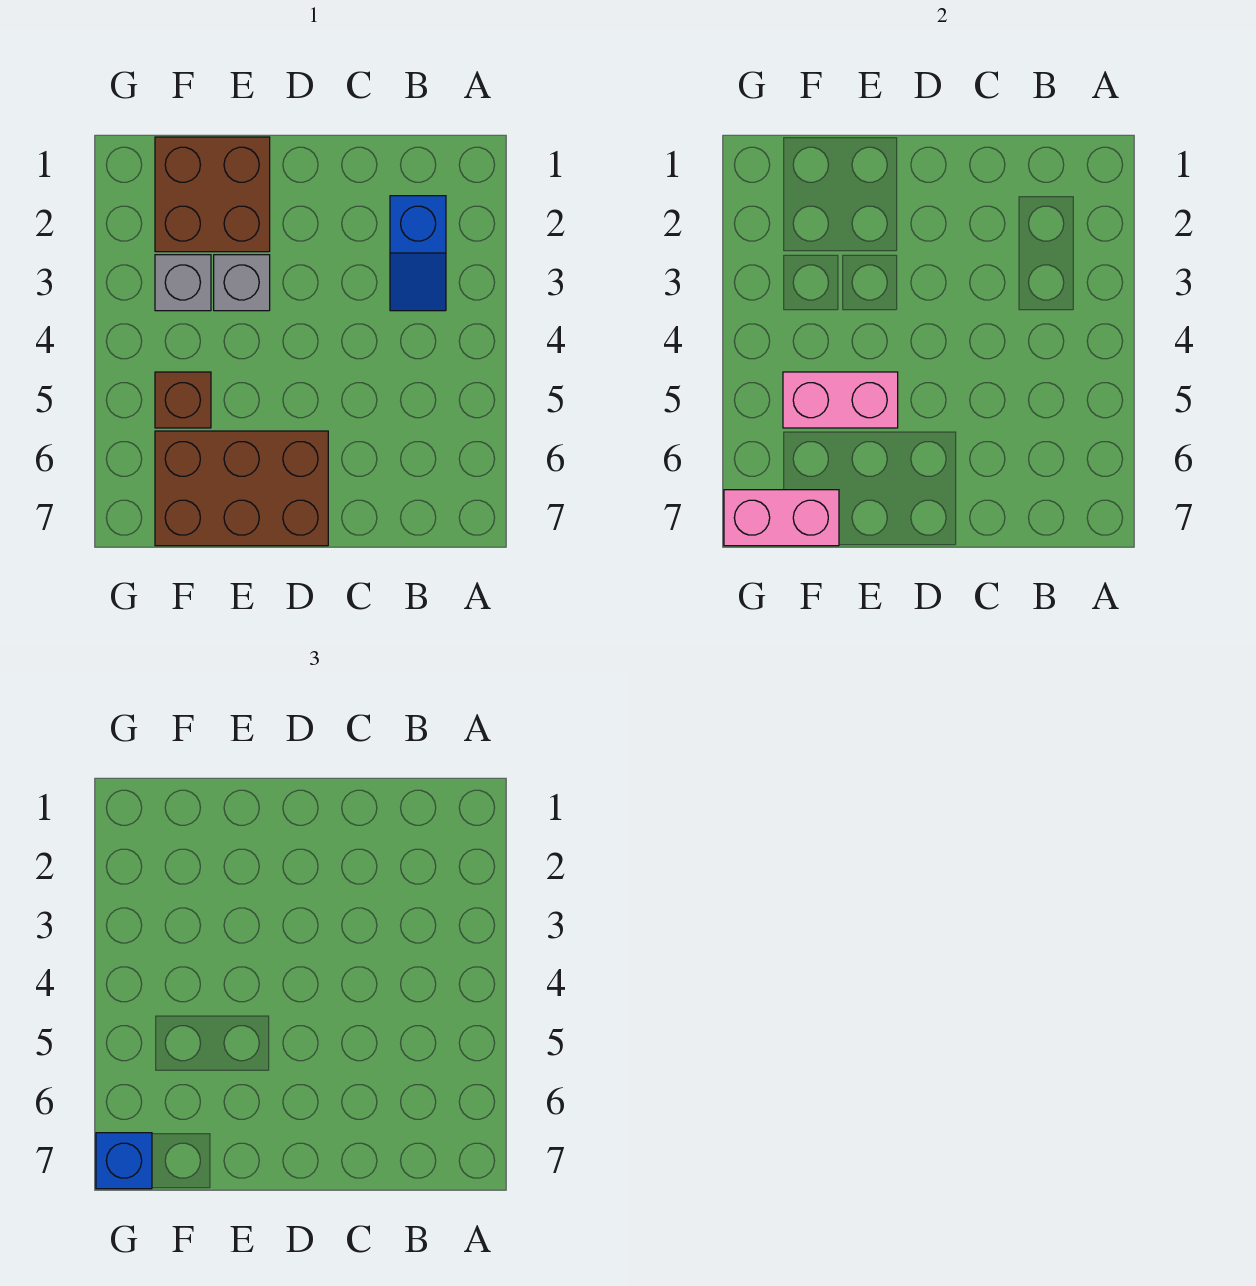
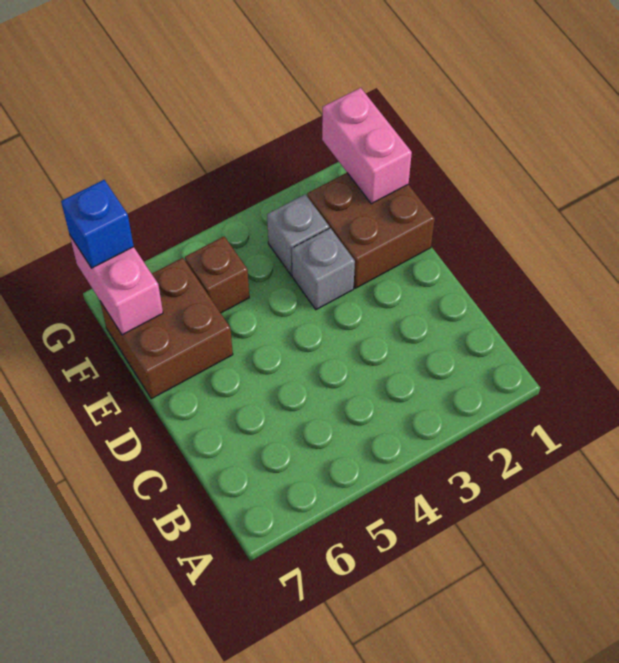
blue slope B2:B3 level 1 top 2 -> none
brown brick D6:F7 level 1 -> brown brick E6:F7 level 1
pink brick E5:F5 level 2 -> pink brick F1:G1 level 2

